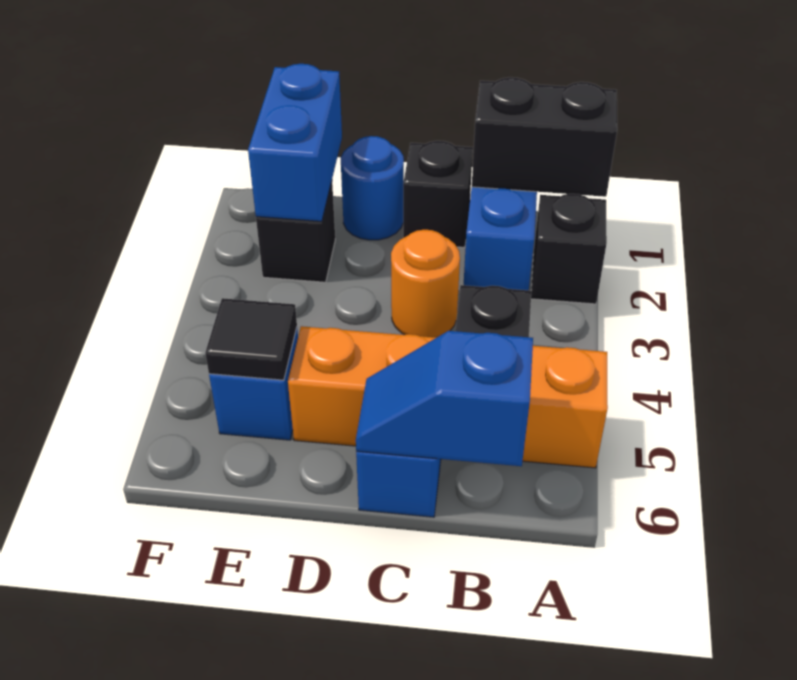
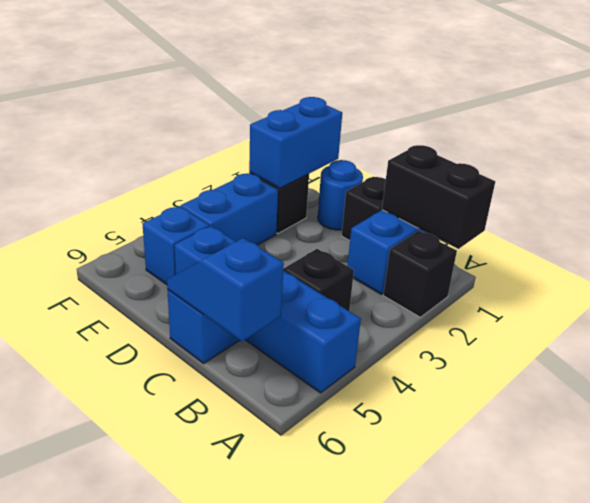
orange brick A5:D5 level 1 -> blue brick A5:D5 level 1
orange round brick C3 level 1 -> none
none -> blue brick E3:E4 level 1
black tile E5 level 2 -> none

